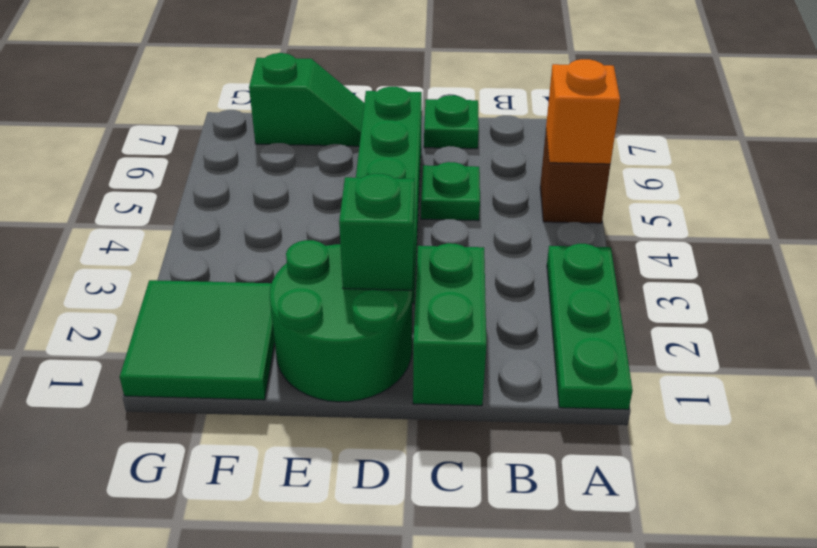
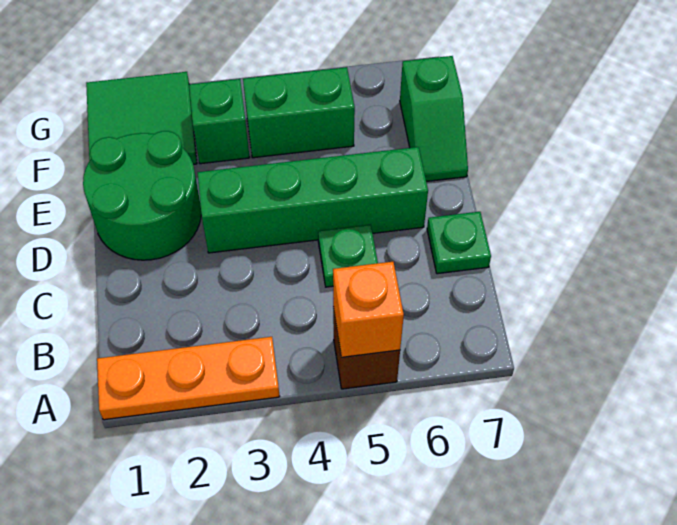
green plate A1:A3 level 1 -> orange plate A1:A3 level 1
green brick C1:C2 level 1 -> green brick F4:F5 level 1
green brick D2 level 2 -> green brick F3 level 1

